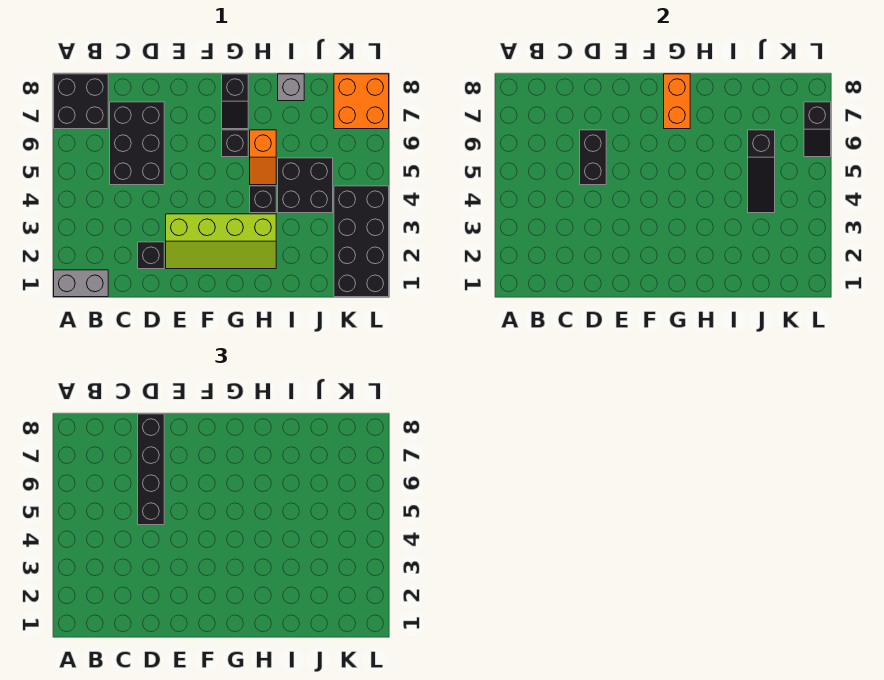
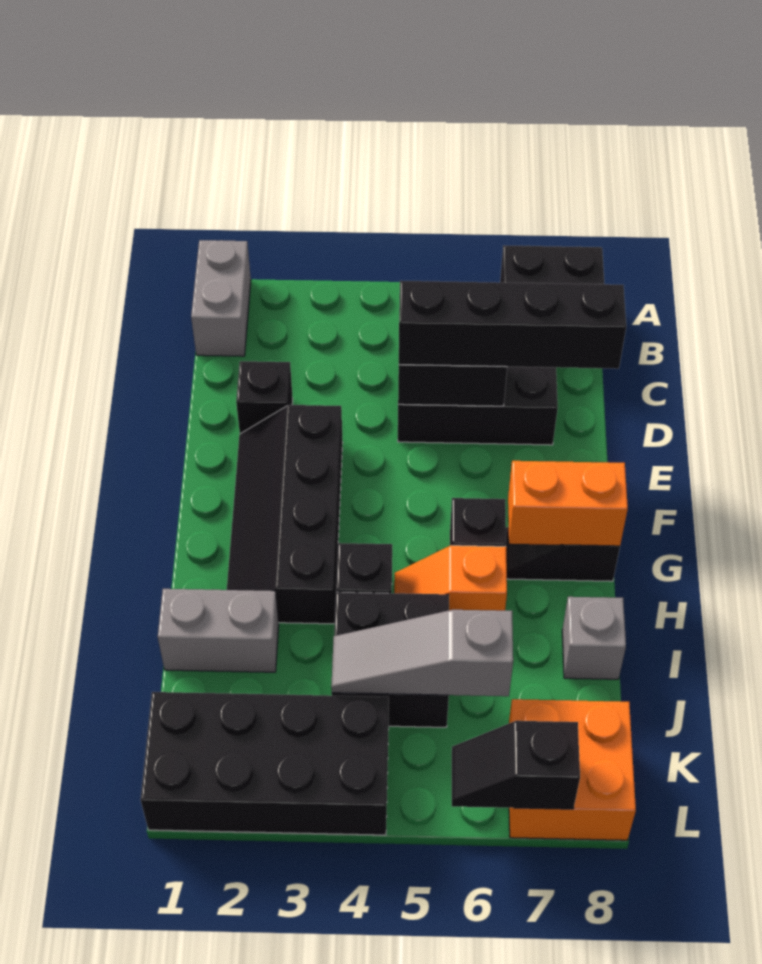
lime slope E2:H3 level 1 top 3 -> black slope E2:H3 level 1 top 3
none -> grey brick I1:I2 level 1
black slope J4:J6 level 2 top 6 -> grey slope J4:J6 level 2 top 6

